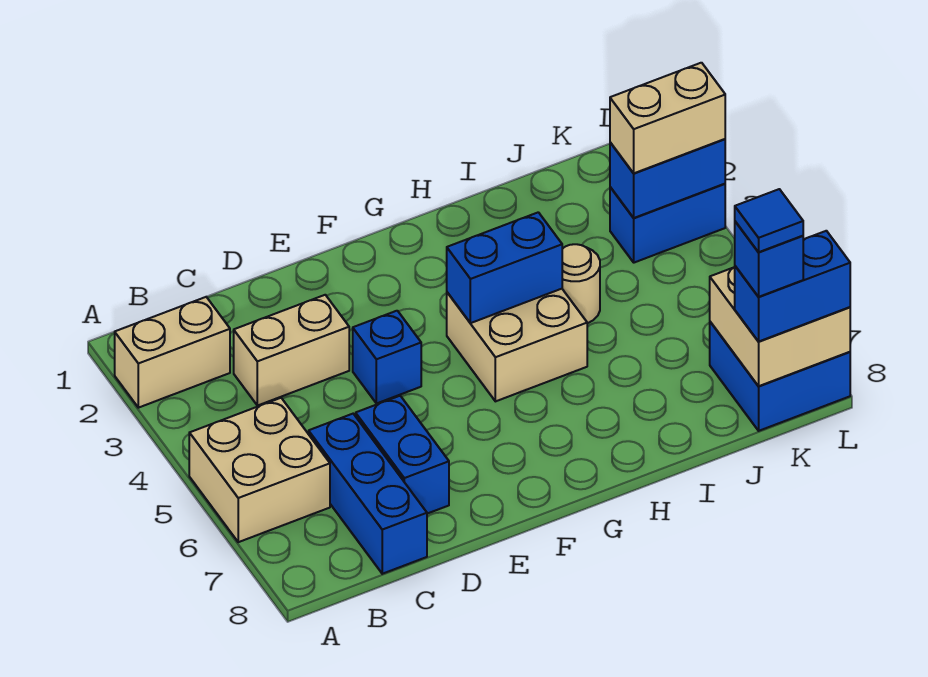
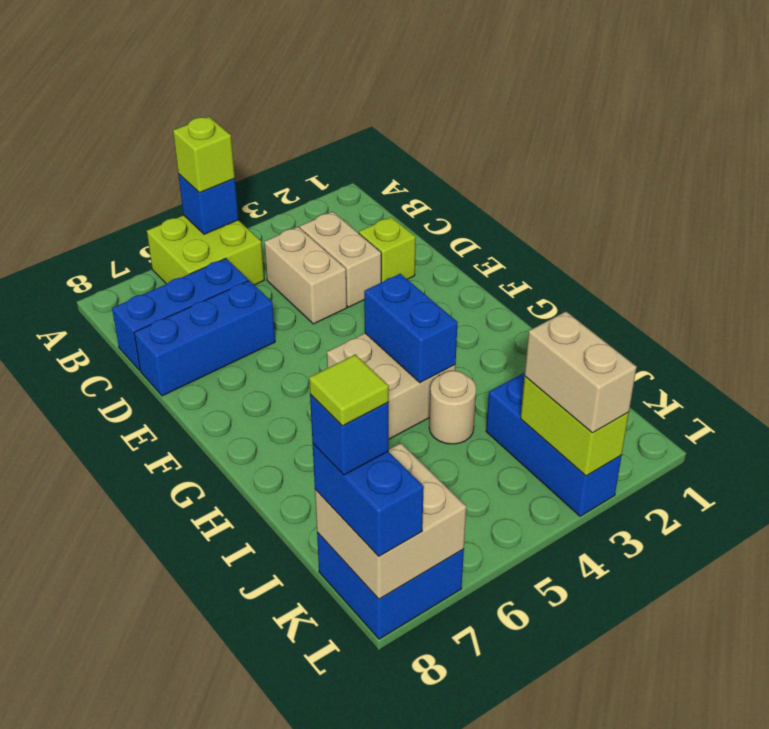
tan brick A2:B2 level 1 -> tan brick C4:D4 level 1
tan brick A5:B6 level 1 -> lime brick A5:B6 level 1
none -> lime brick A5 level 3
none -> lime brick D2 level 1
blue brick D6:D7 level 1 -> blue brick D6:D8 level 1
blue brick E4 level 1 -> blue brick A5 level 2
blue brick K3:L3 level 1 -> blue brick J3:L3 level 1
blue brick K3:L3 level 2 -> lime brick K3:L3 level 2
blue tile K8 level 5 -> lime tile K8 level 5

